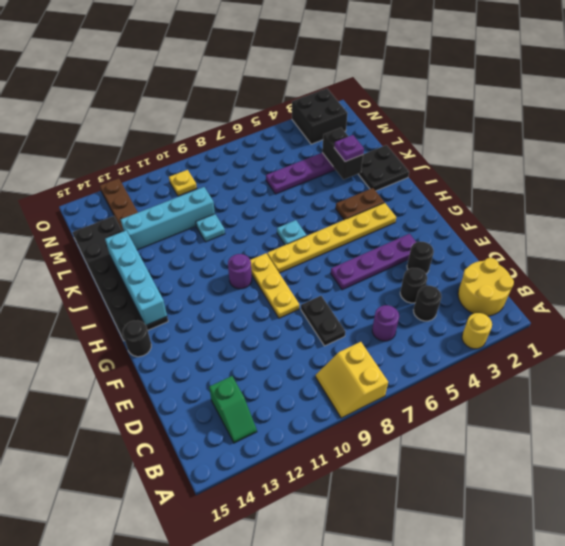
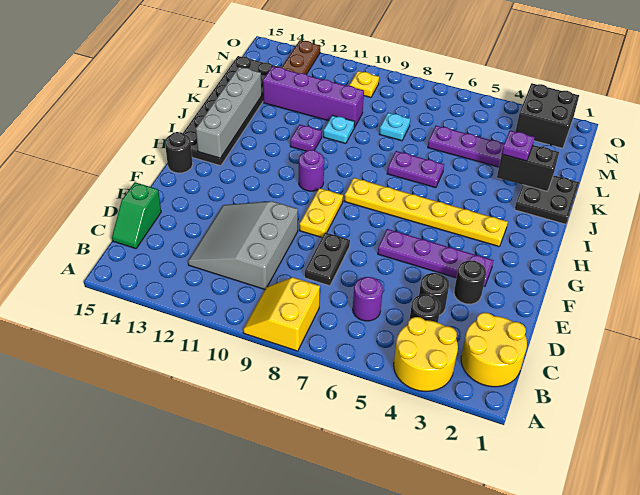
yellow round brick A3 level 1 -> yellow round brick A3:B4 level 1
green slope B13:C13 level 1 top C -> green slope C15:D15 level 1 top D
none -> grey slope C10:E12 level 1 top 10
yellow plate F9:H9 level 1 -> yellow plate F9:G9 level 1
cyan brick H14:K14 level 2 -> grey brick H14:K14 level 2
brown plate I3:I4 level 1 -> none
cyan plate I7 level 1 -> cyan plate L8 level 1
none -> purple plate J6:J7 level 1
none -> purple plate J11 level 1
black brick K3:L3 level 2 -> black brick K2:K3 level 2
cyan brick L10:L13 level 1 -> purple brick L10:L13 level 1

